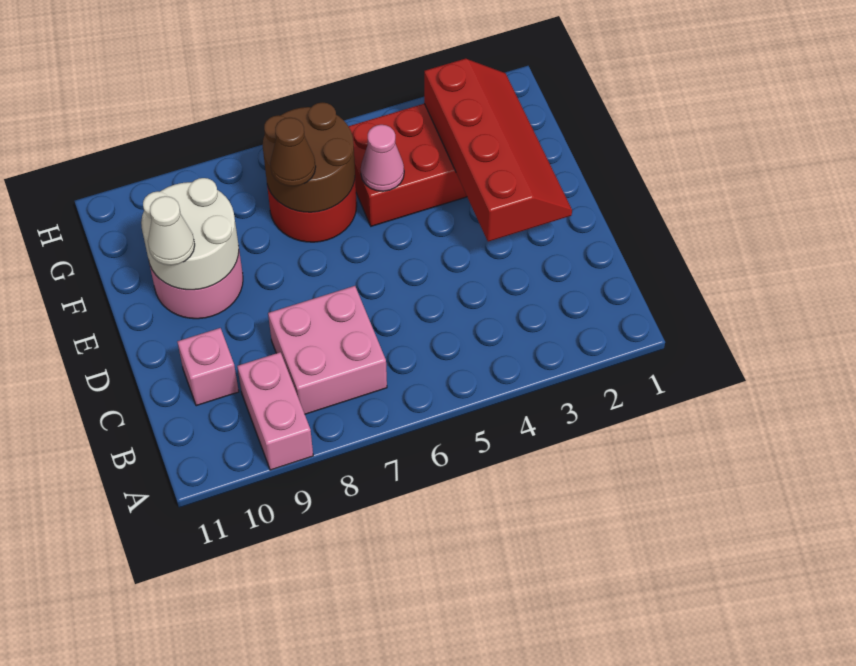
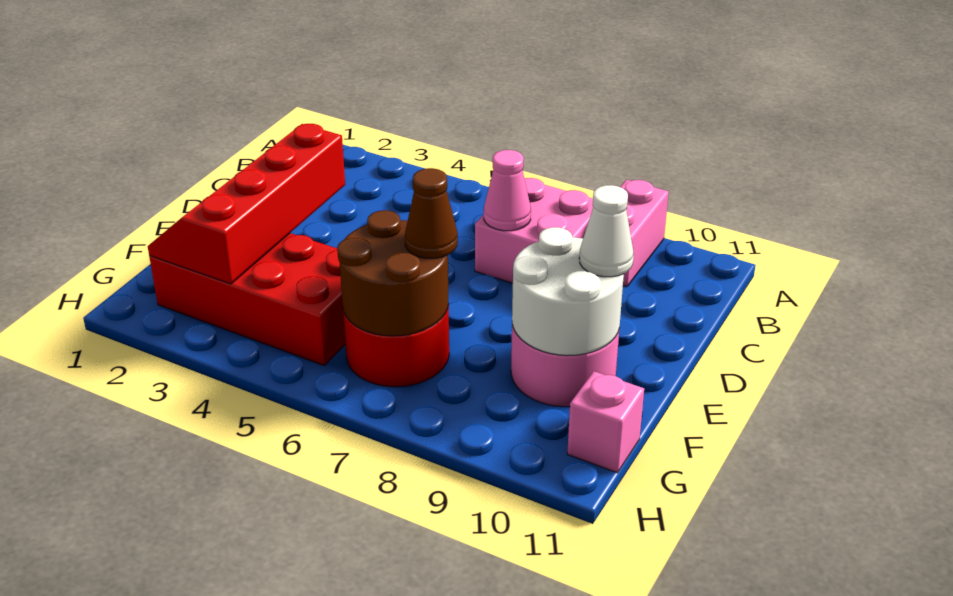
pink brick C10 level 1 -> pink brick G11 level 1
pink cone F5 level 2 -> pink cone C7 level 2

